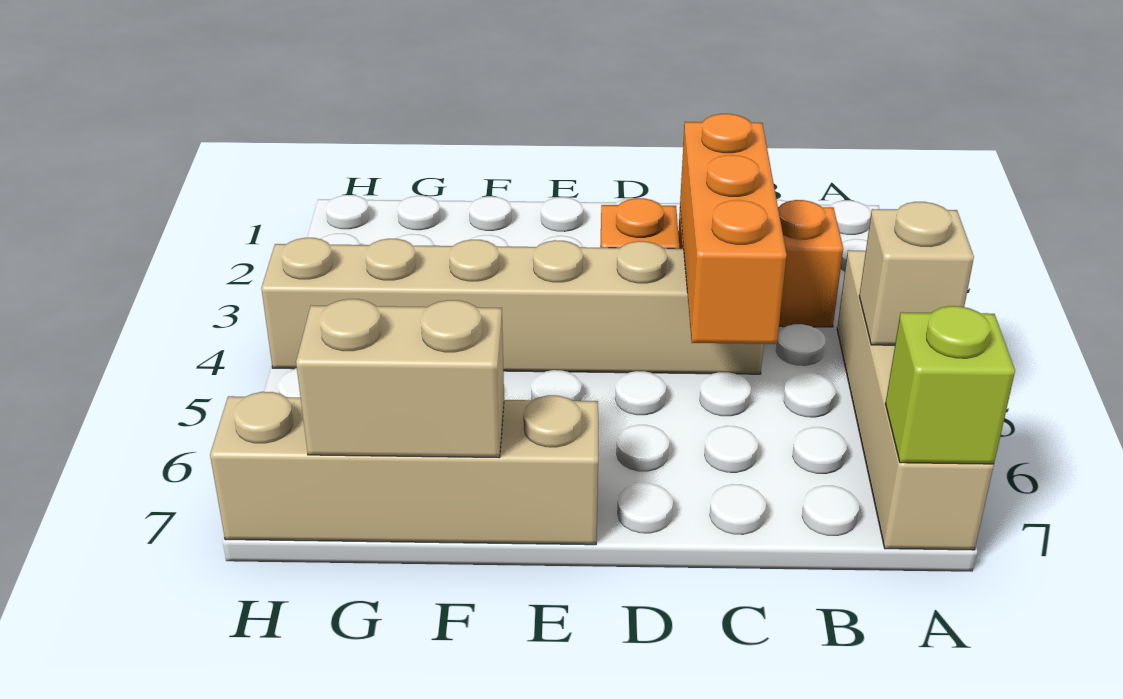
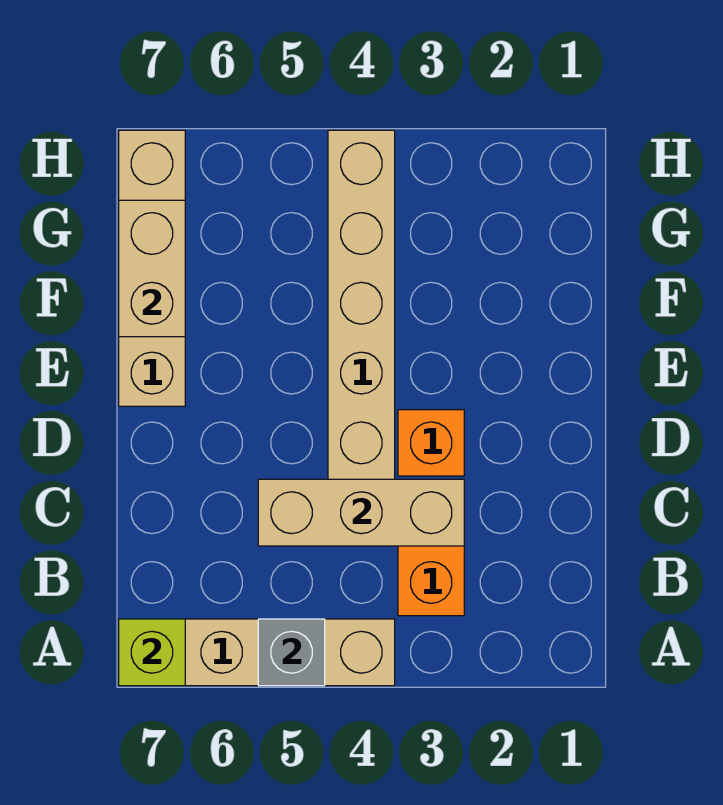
tan brick A5 level 2 -> grey brick A5 level 2
orange brick C3:C5 level 2 -> tan brick C3:C5 level 2

